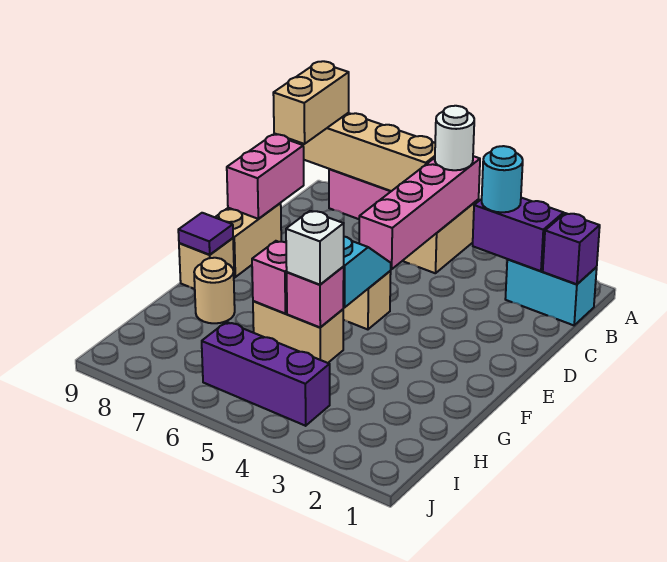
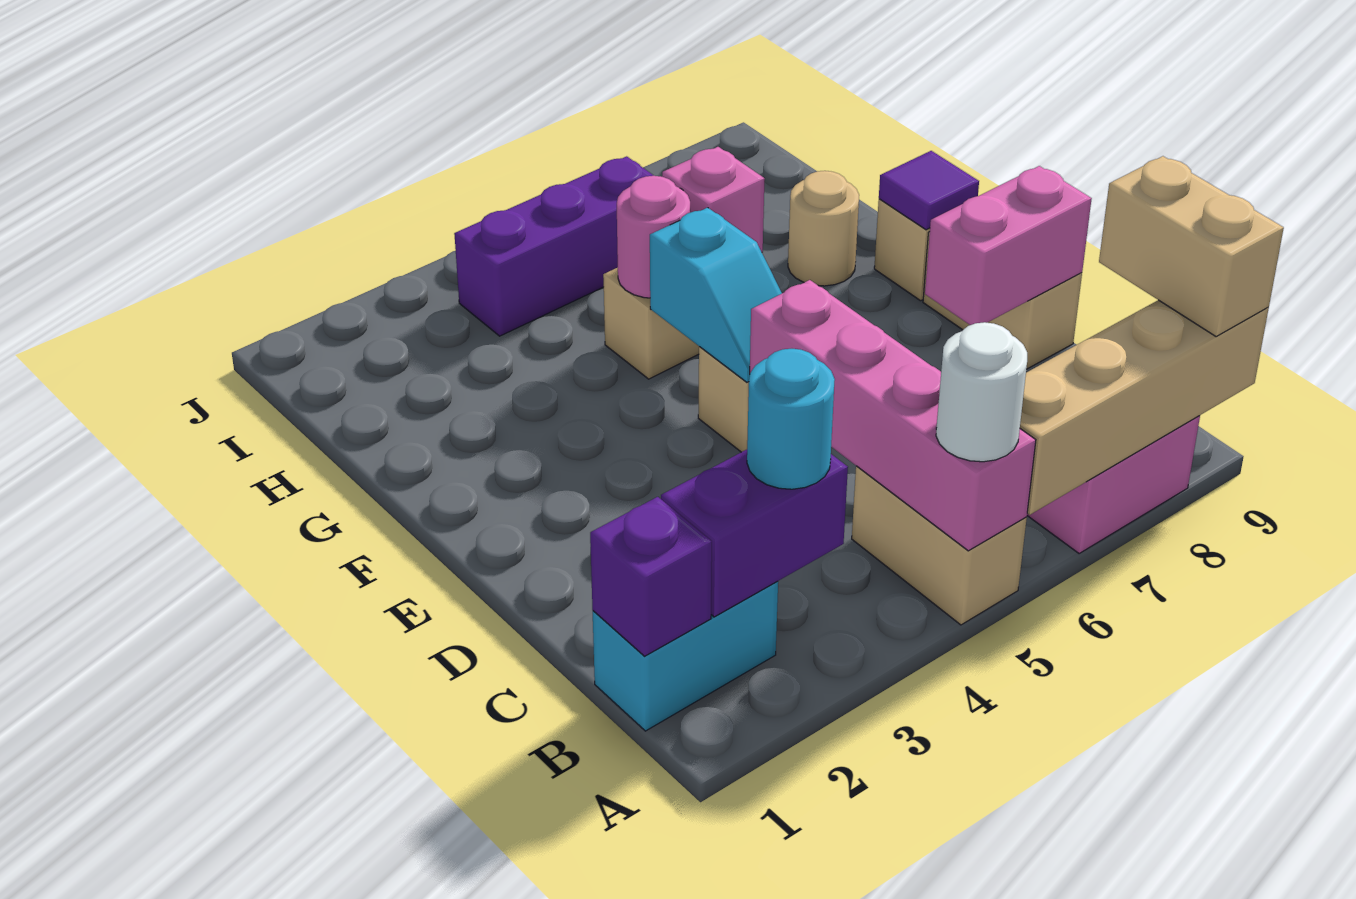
pink brick C9:D9 level 2 -> pink brick D8:D9 level 2
pink brick G5 level 2 -> pink round brick G5 level 2
white brick G5 level 3 -> none

